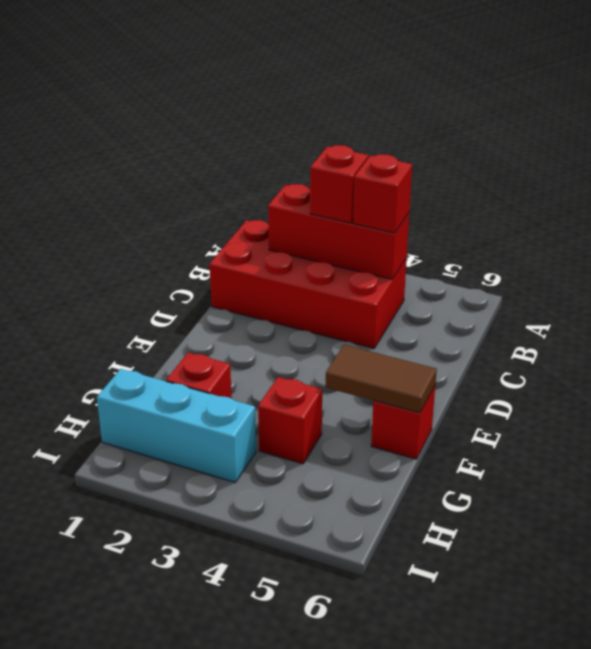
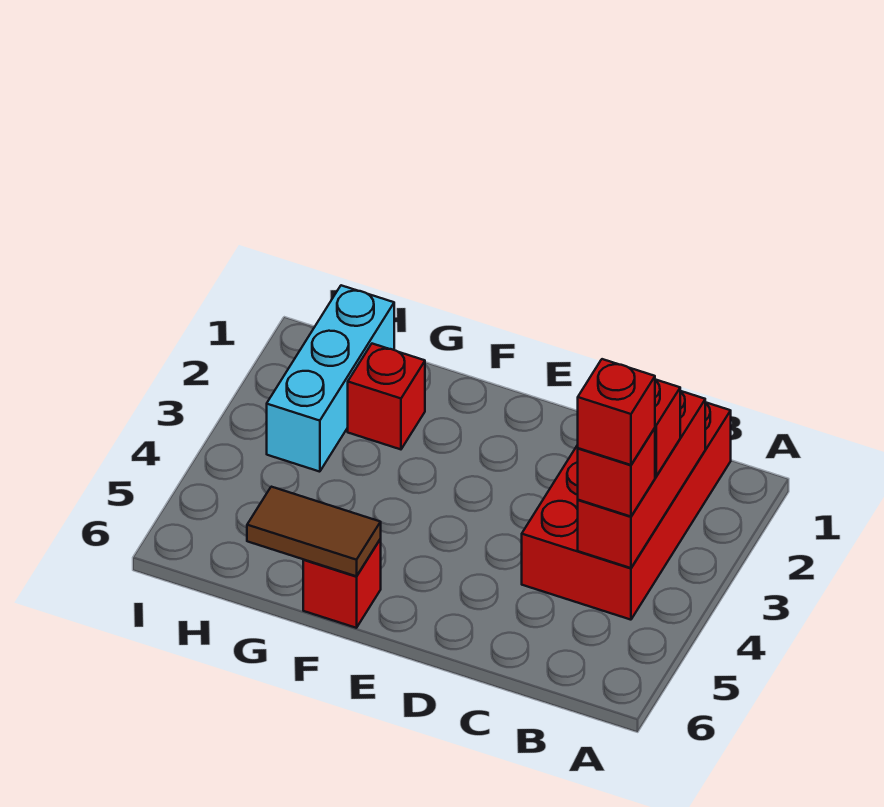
brown tile F5:F6 level 2 -> brown tile F6:G6 level 2
red brick G4 level 1 -> red brick B4 level 4

